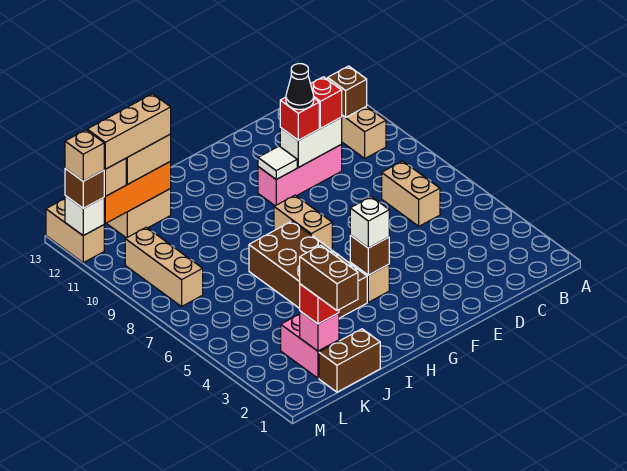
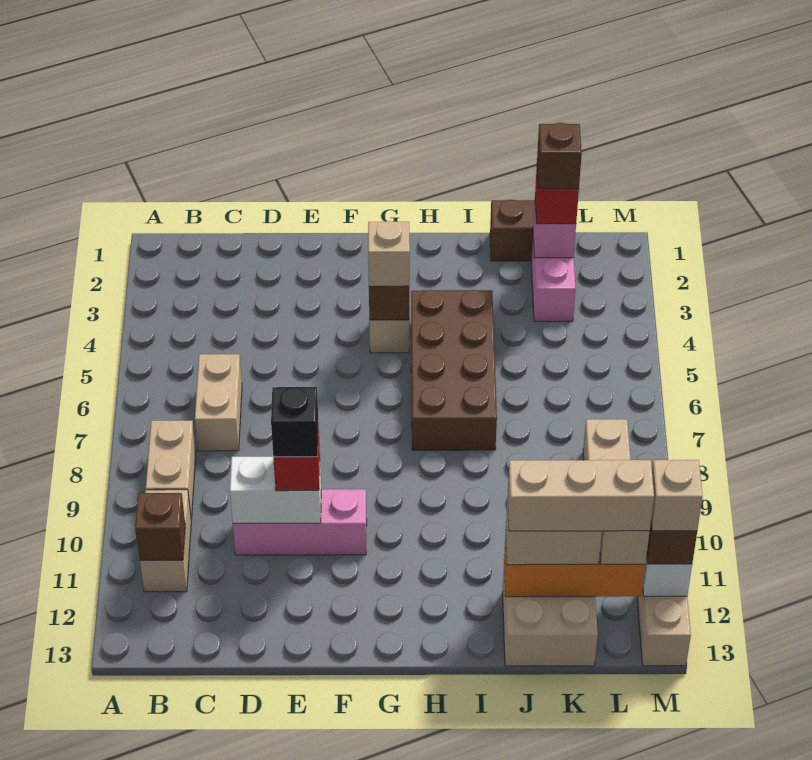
red brick D10 level 3 -> none
black cone E10 level 4 -> black brick E10 level 4
white tile F10 level 2 -> none
white brick G4 level 3 -> tan brick G4 level 3
tan brick G7:G8 level 1 -> tan brick B8:B9 level 1
brown brick K1:K2 level 4 -> brown brick K2 level 4

